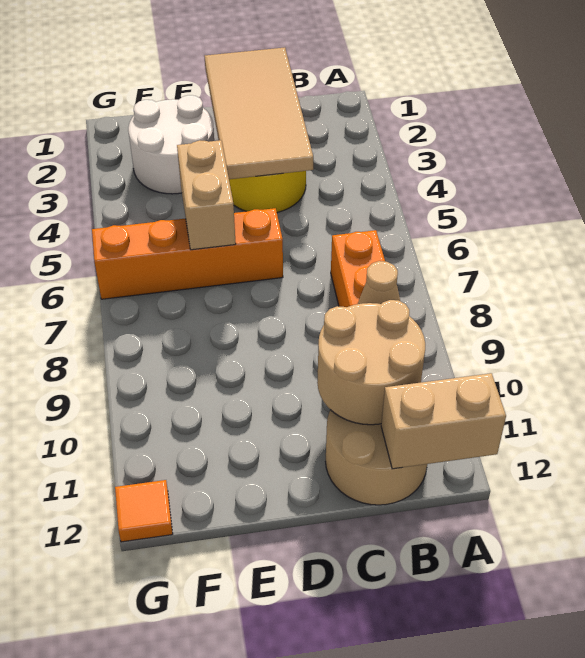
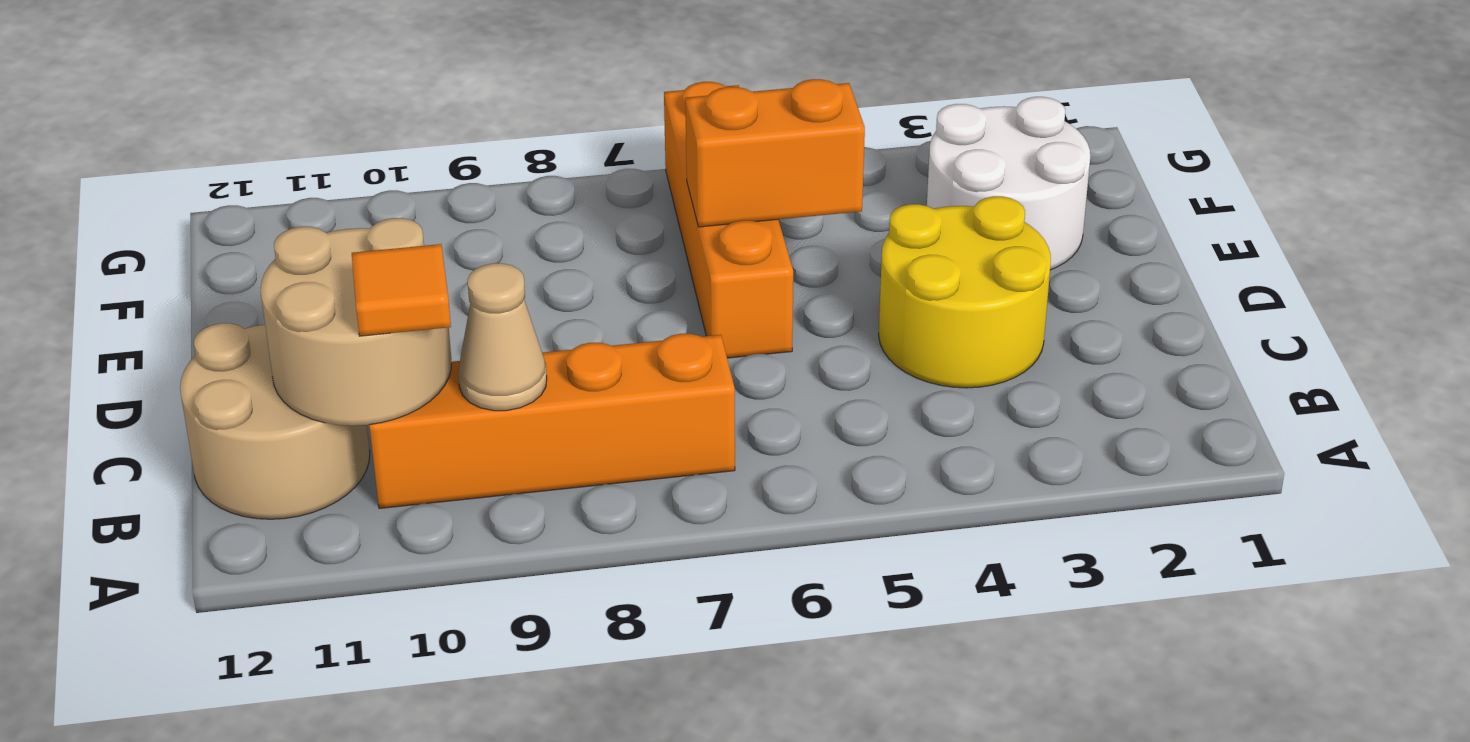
tan brick A12:B12 level 2 -> none
tan tile C1:D4 level 2 -> none
tan brick E5:E6 level 2 -> orange brick E5:E6 level 2
orange tile G12 level 1 -> orange tile B10 level 3

